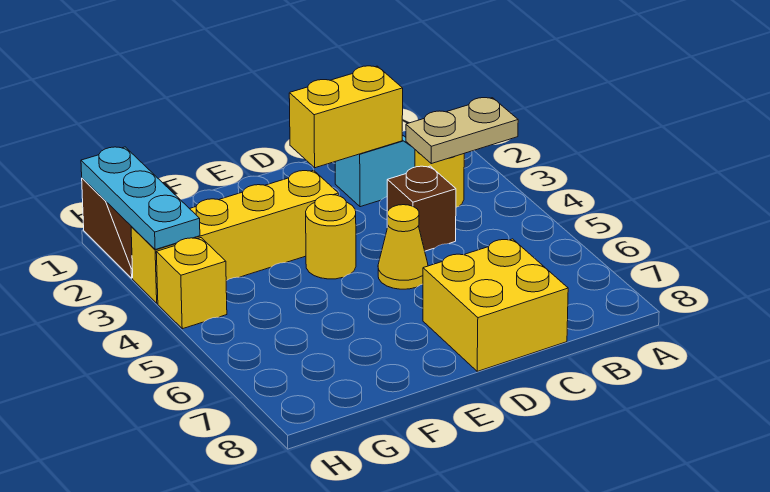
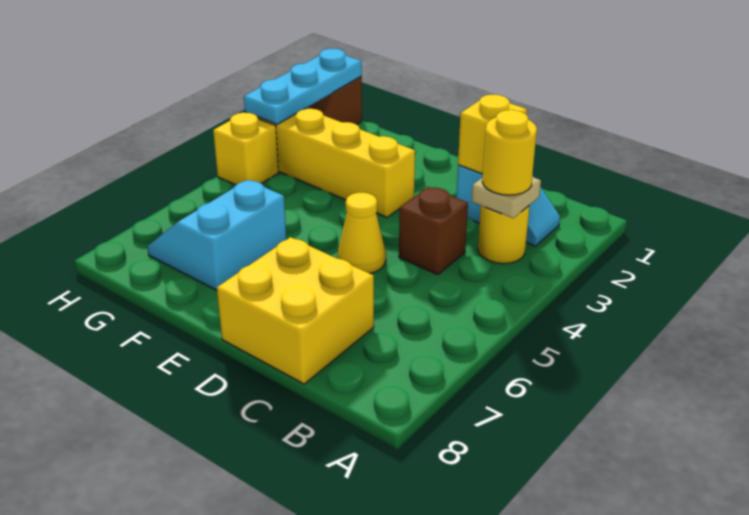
tan plate A3:B3 level 2 -> tan plate B3 level 2
yellow brick C2:D2 level 2 -> yellow brick C2 level 2
yellow round brick E4 level 1 -> yellow round brick B3 level 3
none -> cyan slope F6:G7 level 1 top F

